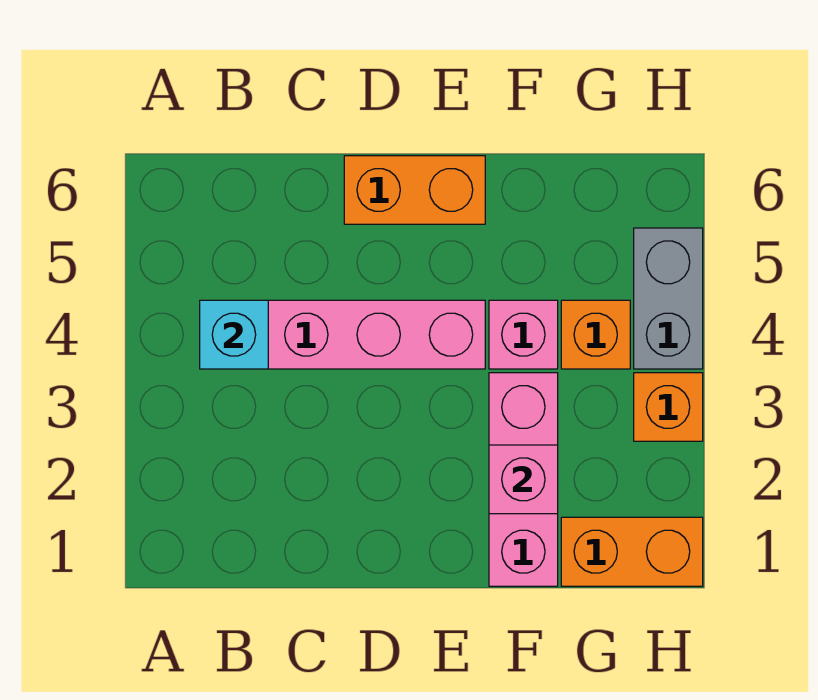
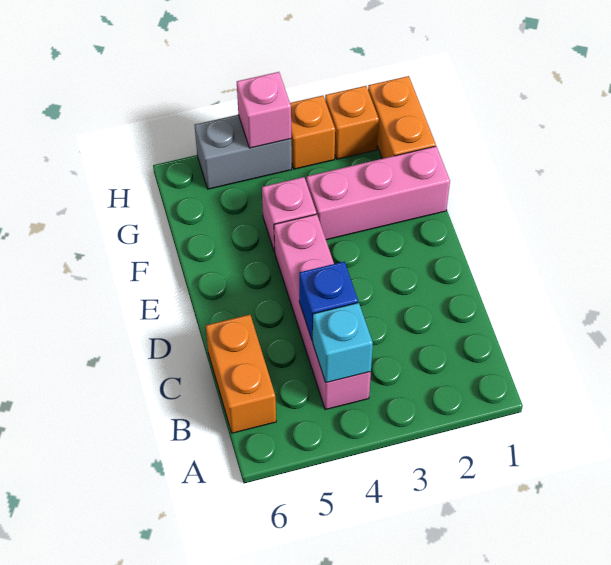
none -> blue brick C4 level 2
orange brick D6:E6 level 1 -> orange brick B6:C6 level 1
pink brick F2 level 2 -> pink brick H4 level 2
orange brick G4 level 1 -> orange brick H2 level 1

